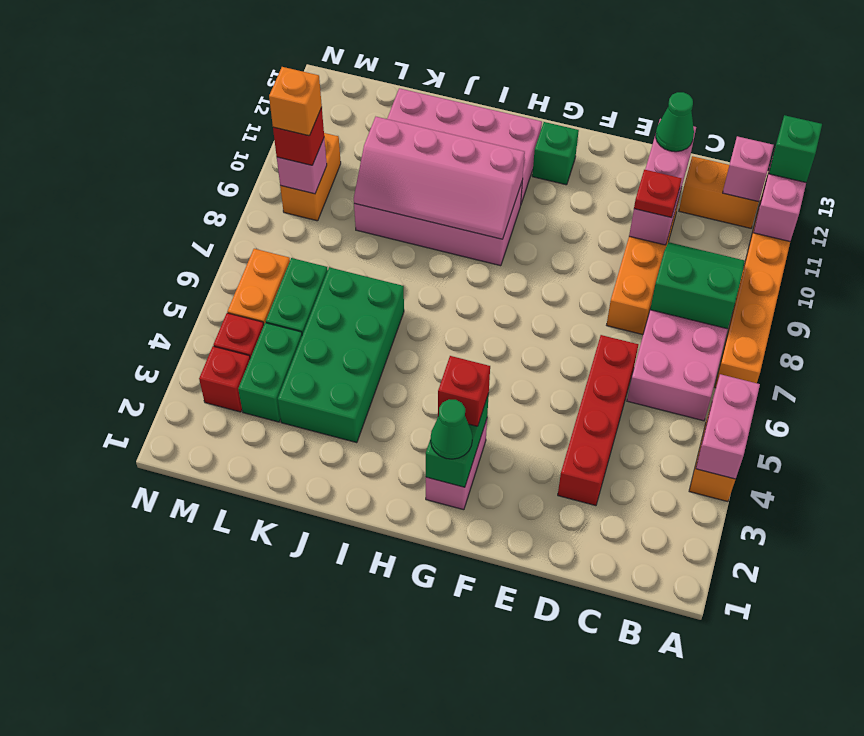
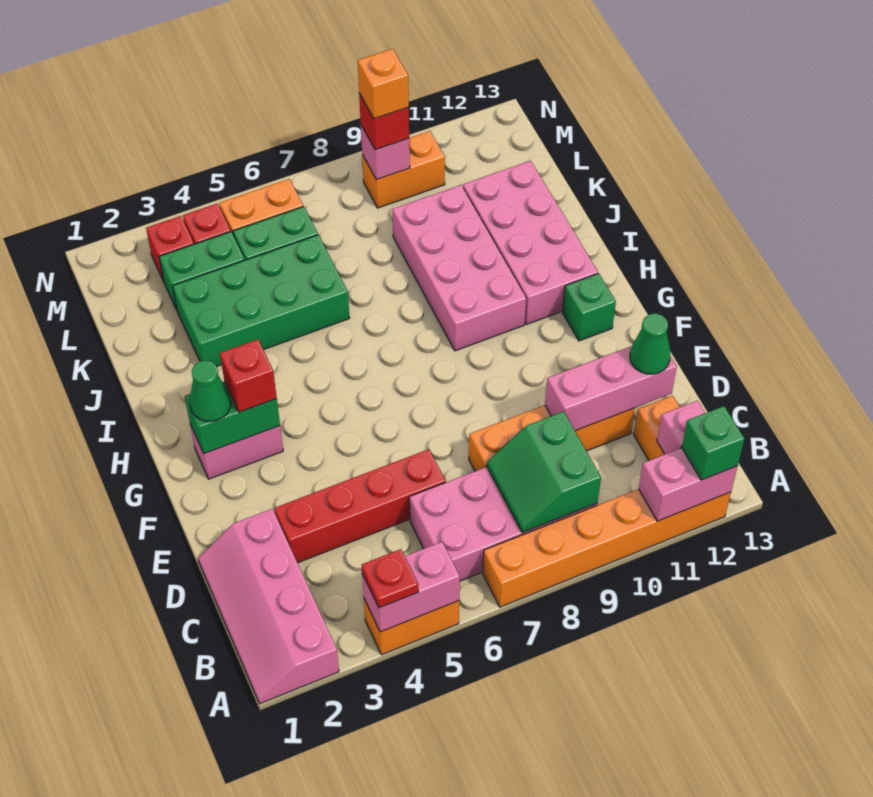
green slope B8:C9 level 2 top 8 -> green slope B8:C9 level 2 top 9
red plate D10 level 3 -> red plate A4 level 3
pink slope H9:K10 level 2 top 10 -> pink slope A1:D2 level 1 top 2

